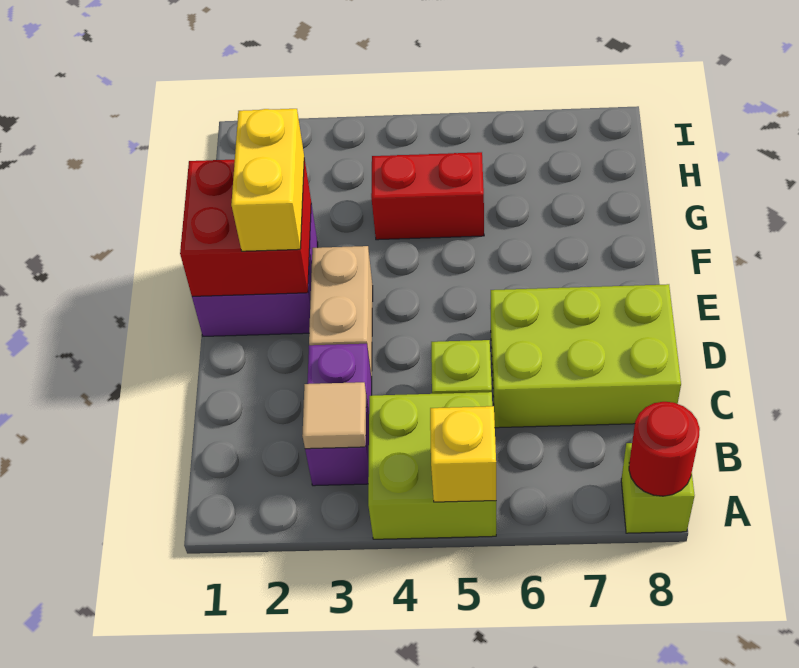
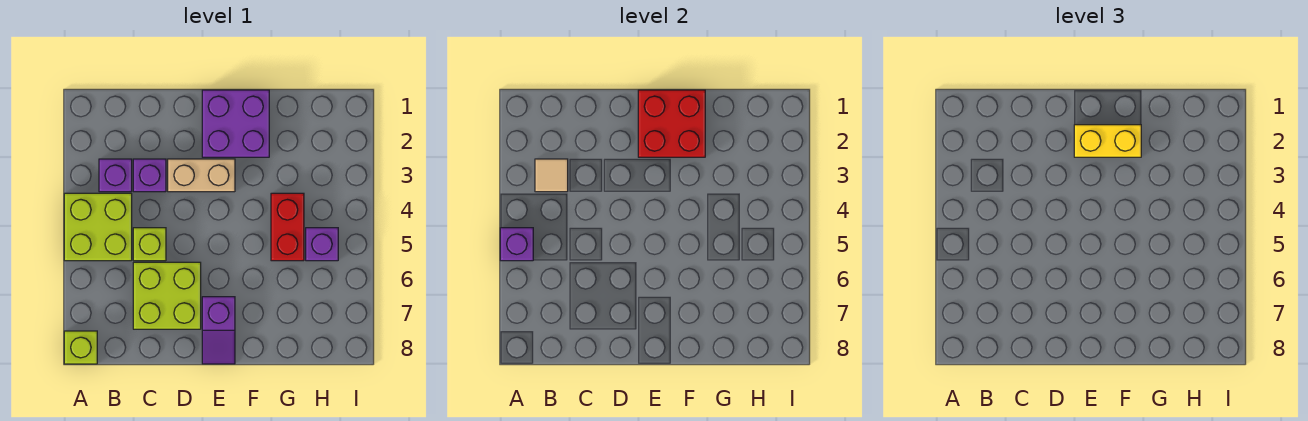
yellow brick A5 level 2 -> purple brick A5 level 2
red round brick A8 level 2 -> none
lime brick C6:D8 level 1 -> lime brick C6:D7 level 1
none -> purple slope E7:E8 level 1 top 7
none -> purple brick H5 level 1

